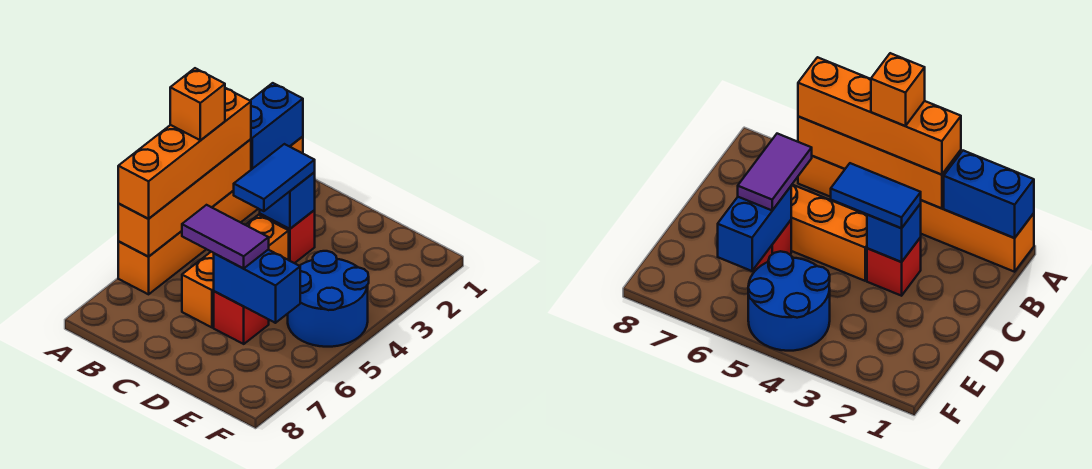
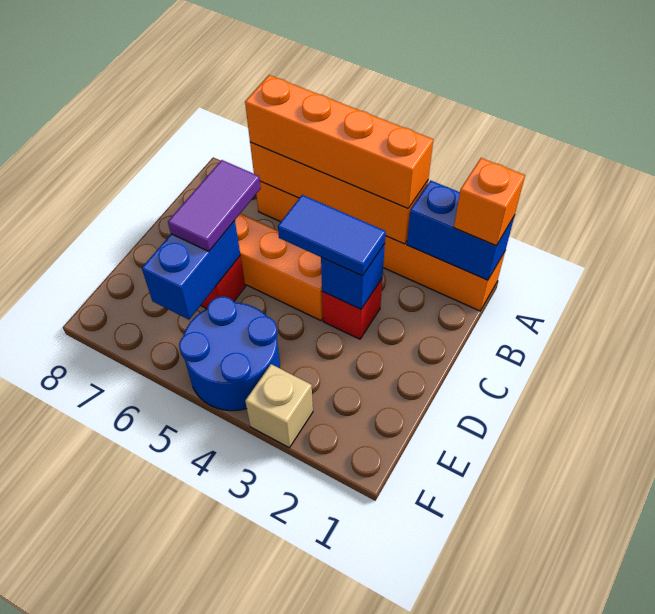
orange brick A4 level 4 -> orange brick A1 level 3
none -> tan brick F3 level 1

